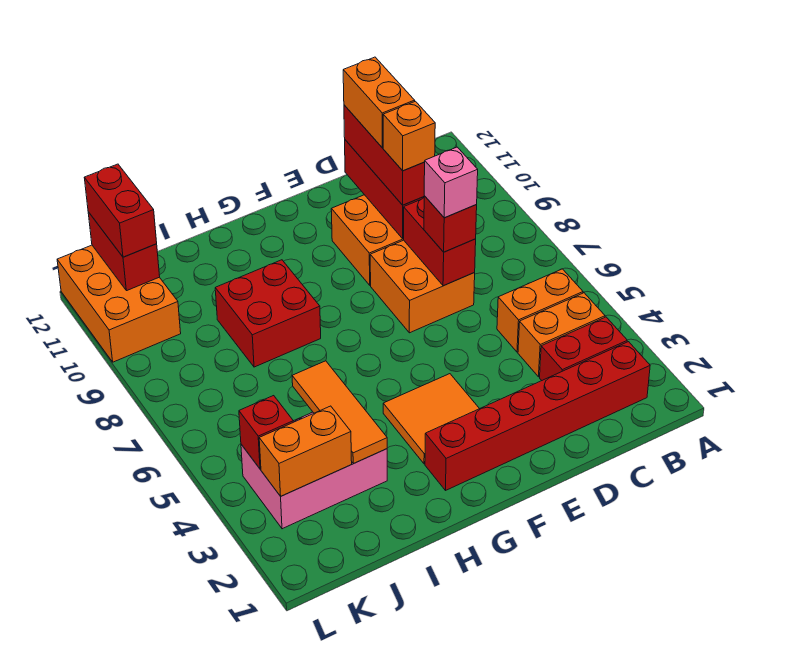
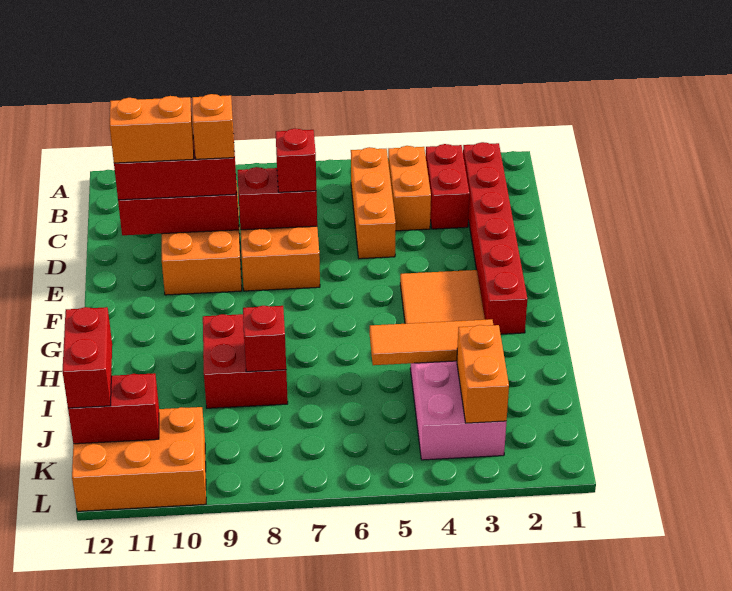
orange brick B5:C5 level 1 -> orange brick B5:D5 level 1
pink brick D7 level 4 -> none
red brick K4 level 2 -> red brick I8 level 2
red brick K11:K12 level 3 -> red brick J12:K12 level 3

